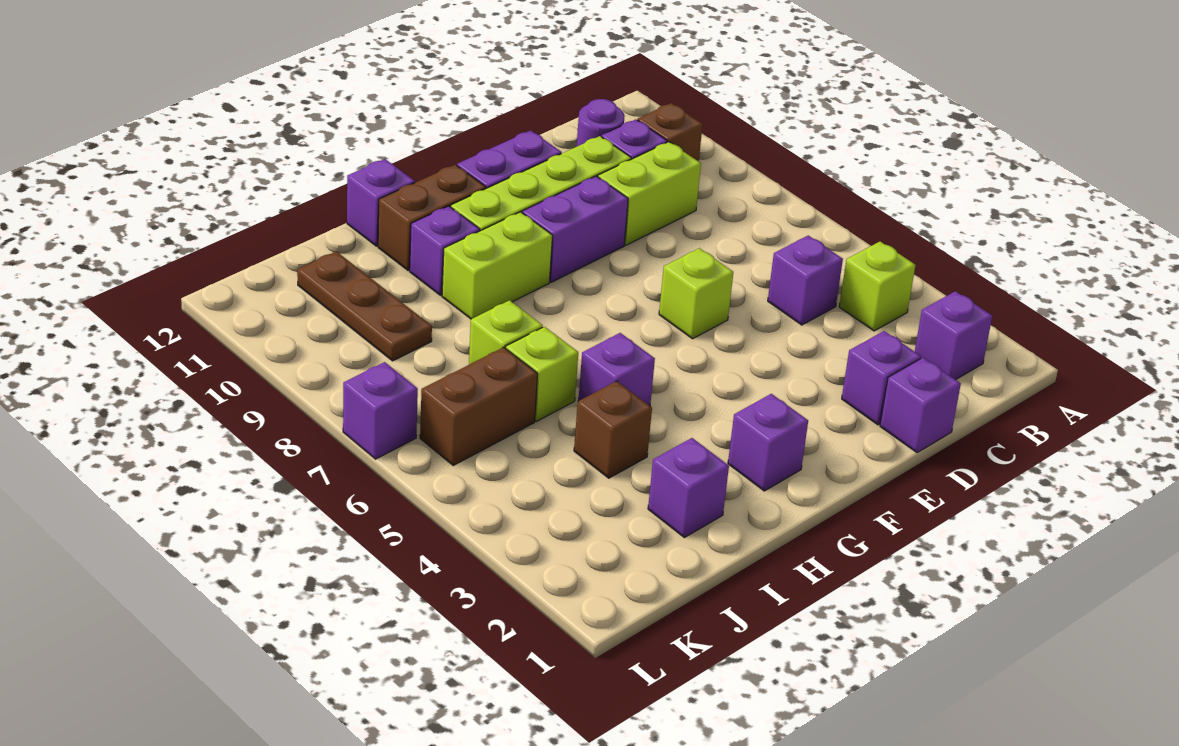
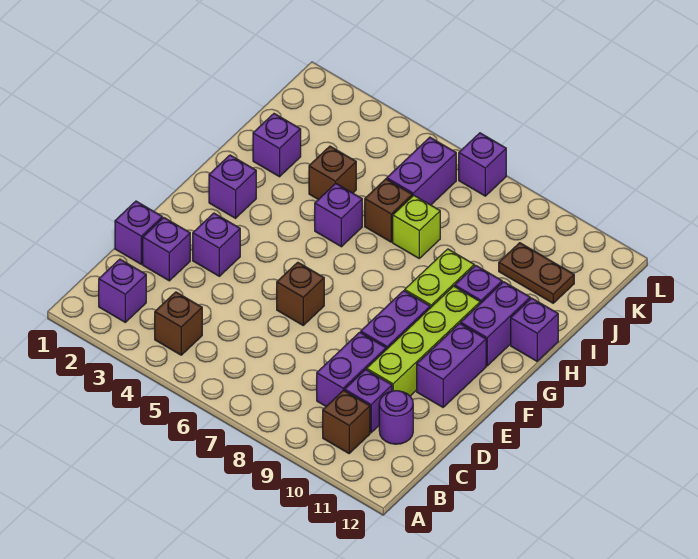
lime brick B4 level 1 -> brown brick B4 level 1
purple brick C5 level 1 -> purple brick E3 level 1
lime brick C9:D9 level 1 -> purple brick C9:D9 level 1
lime brick E6 level 1 -> brown brick E6 level 1
brown brick G11:H11 level 1 -> purple brick G11:H11 level 1
lime brick I6 level 1 -> brown brick I6 level 1
brown brick J6:K6 level 1 -> purple brick J6:K6 level 1
brown plate J9:J11 level 1 -> brown plate J10:J11 level 1

